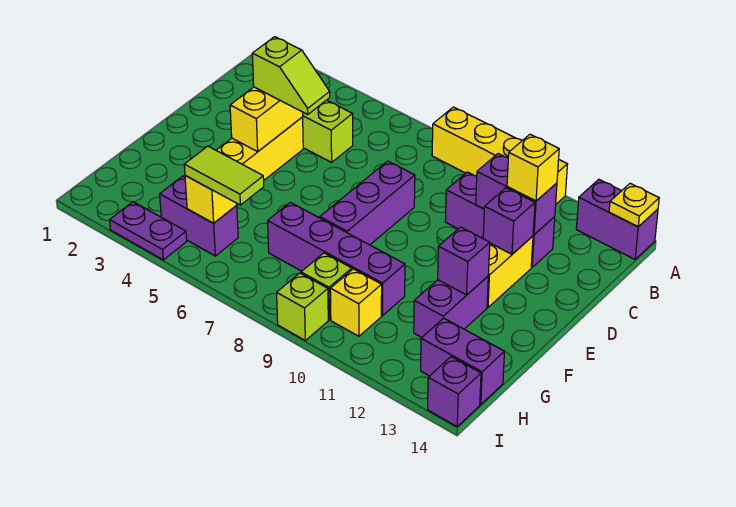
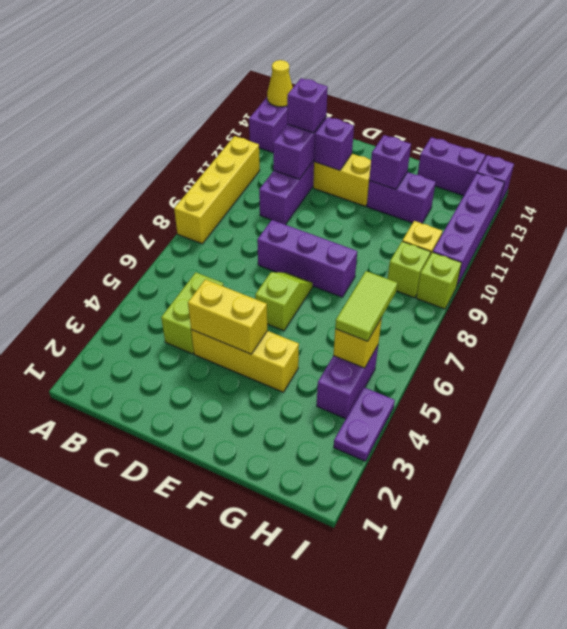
yellow plate A14 level 2 -> yellow cone A14 level 2
yellow brick C12 level 3 -> purple brick C12 level 3
lime slope D4:D5 level 3 top 4 -> lime slope E6:E7 level 1 top 6
purple brick G7:G10 level 1 -> purple brick I10:I13 level 1
purple brick H13:H14 level 1 -> purple brick G14:H14 level 1

